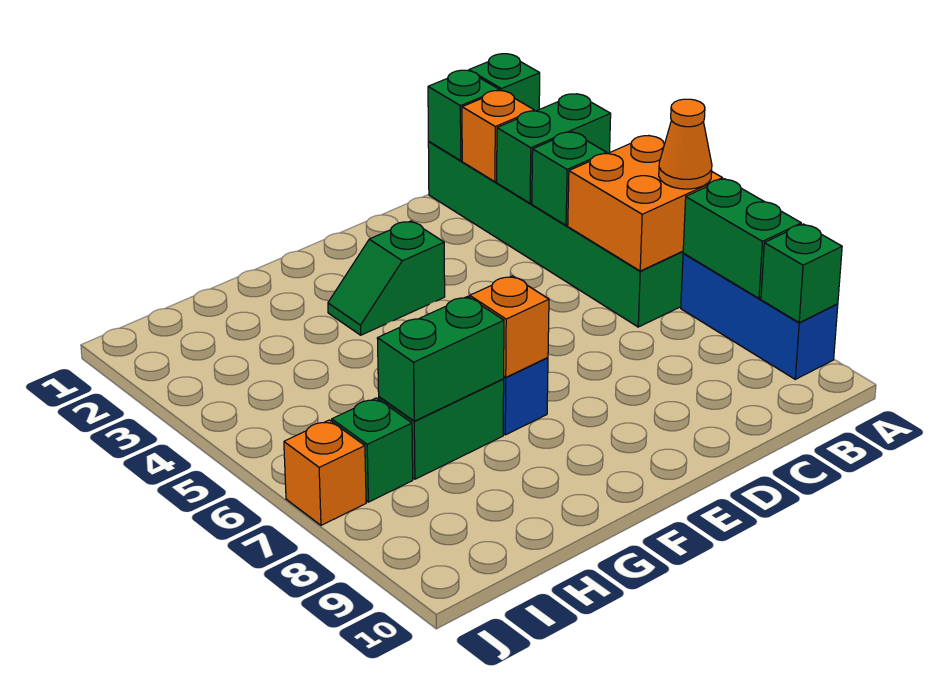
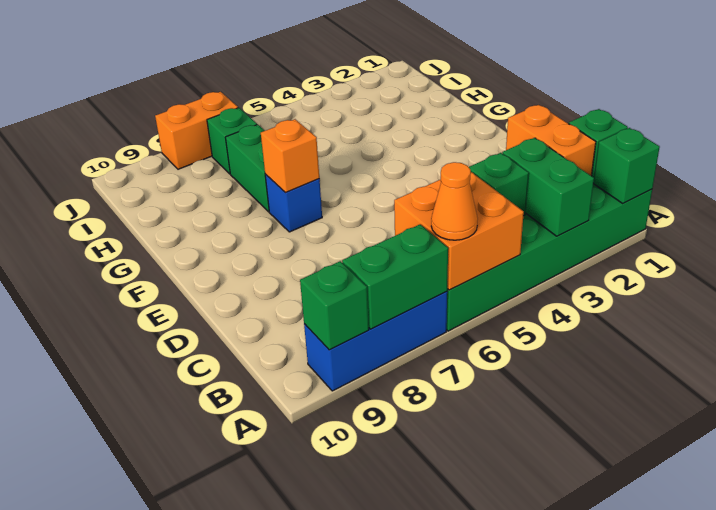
orange brick B2 level 2 -> orange brick B2:C2 level 2
green slope E3:F3 level 1 top E -> none
green brick G7:H7 level 2 -> none
orange brick J7 level 1 -> orange brick J7:J8 level 1

